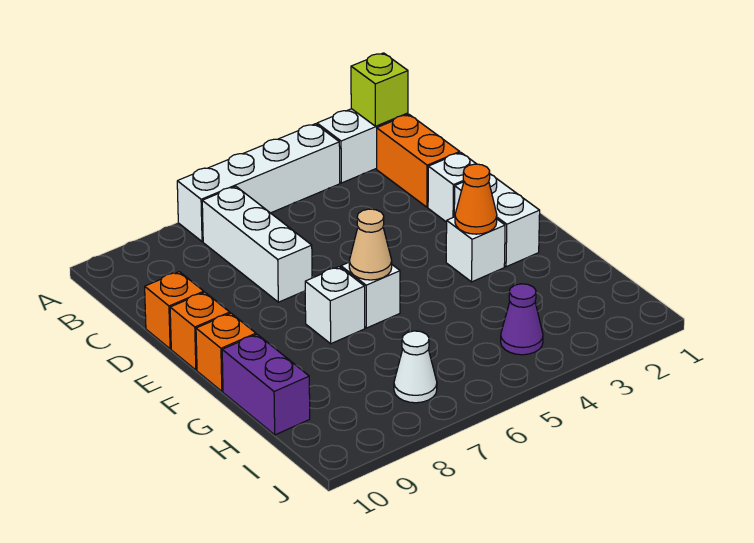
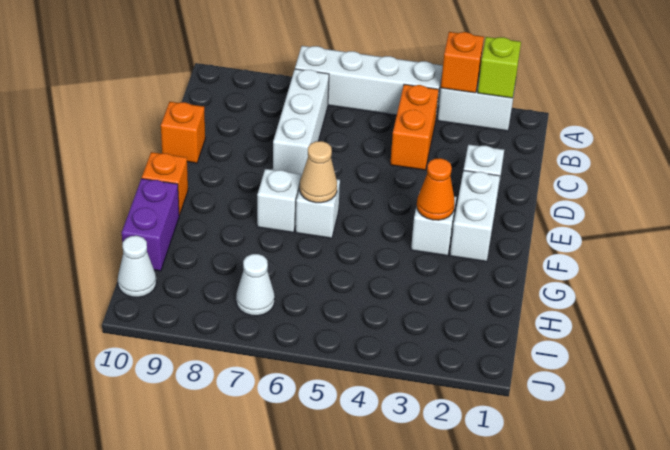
orange brick B2:C2 level 1 -> orange brick B4:C4 level 1
orange brick E10 level 1 -> orange brick A3 level 2
purple cone I4 level 1 -> none
none -> white cone I10 level 1

